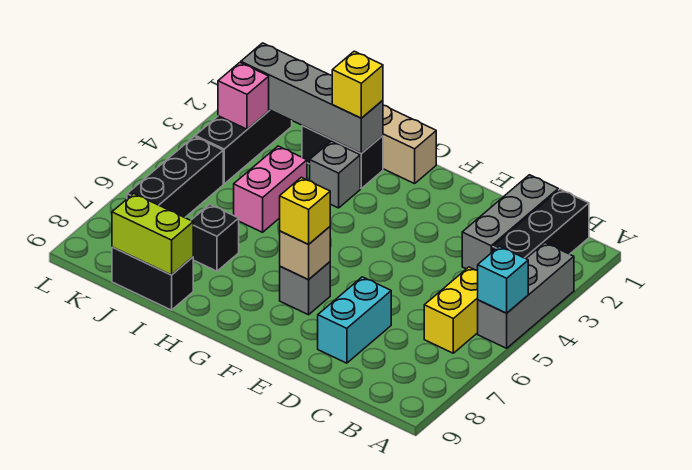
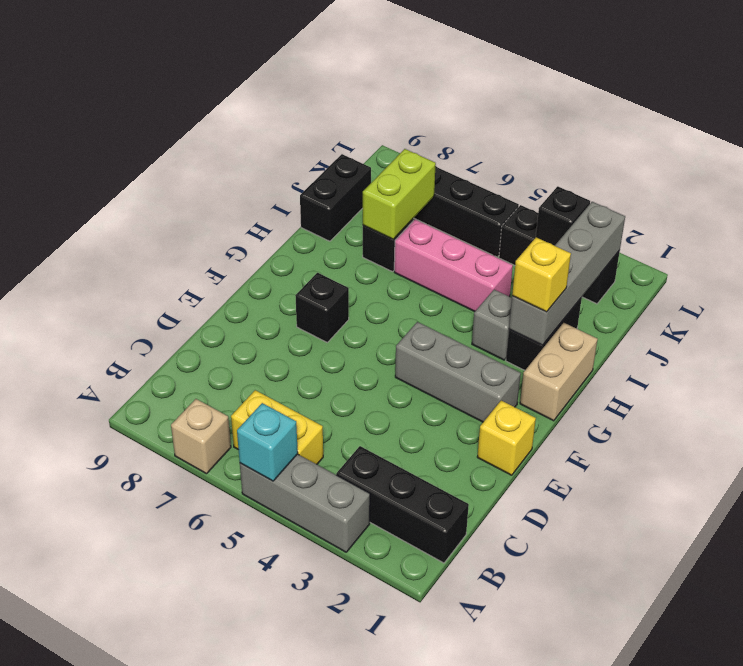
grey brick C1:C3 level 1 -> grey brick F2:F4 level 1
cyan brick D7:D8 level 1 -> none
grey brick F7 level 1 -> black brick F7 level 1
tan brick F7 level 2 -> tan brick A7 level 1
yellow brick F7 level 3 -> yellow brick E1 level 1
pink brick I4:I5 level 1 -> pink brick I4:I6 level 1
lime brick I9:J9 level 2 -> lime brick I7:J7 level 2
pink brick K3 level 2 -> black brick K3 level 2

